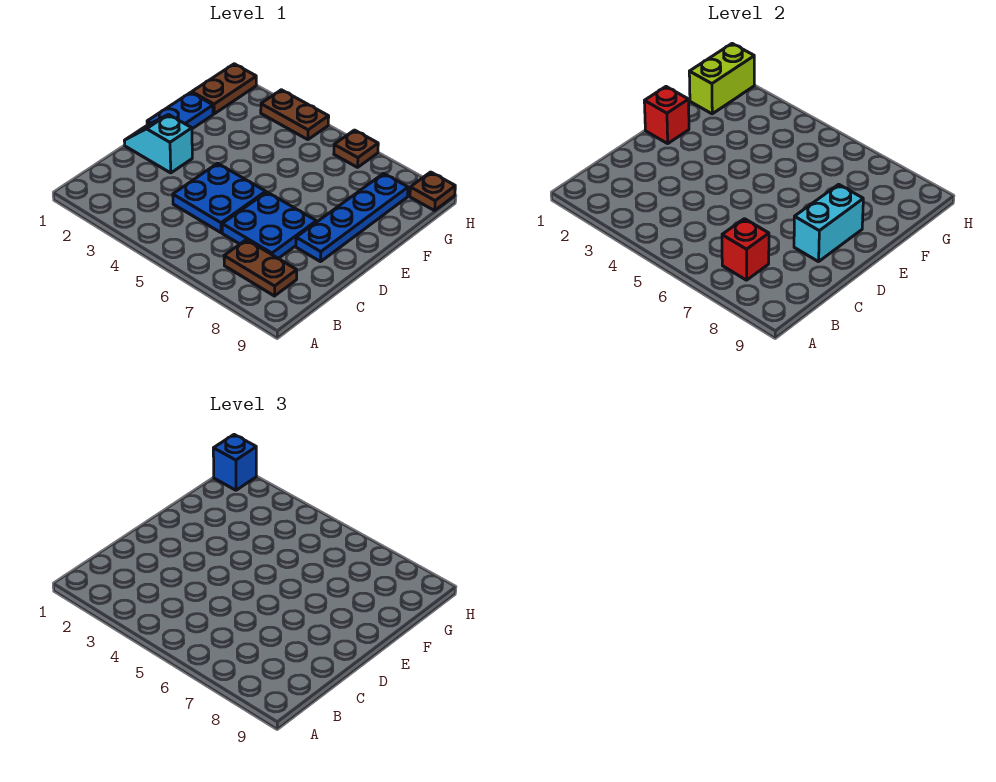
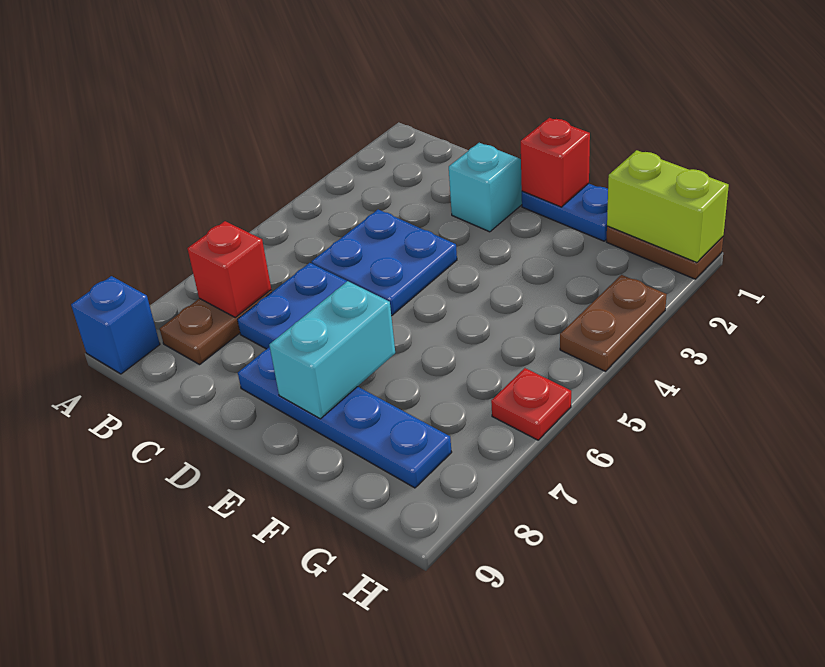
cyan brick D8:E8 level 2 -> cyan brick E7:E8 level 2
blue brick H1 level 3 -> blue brick A9 level 1
brown plate H6 level 1 -> red plate H6 level 1
brown plate H9 level 1 -> none

